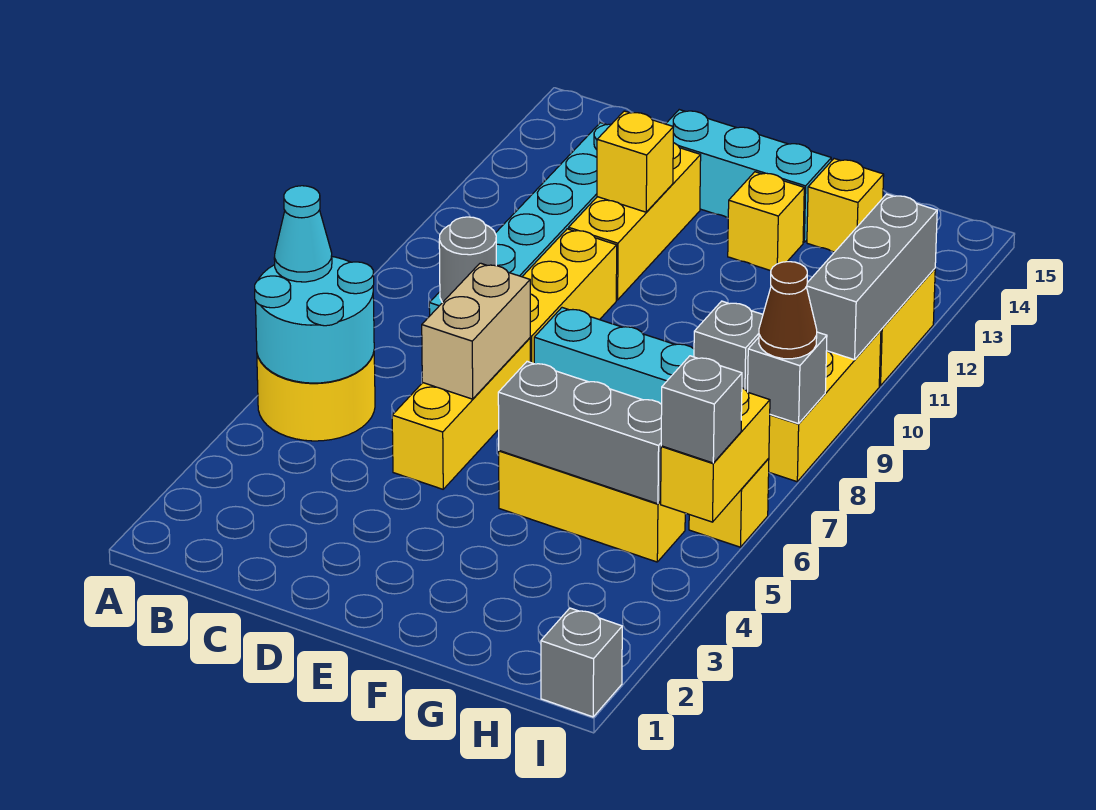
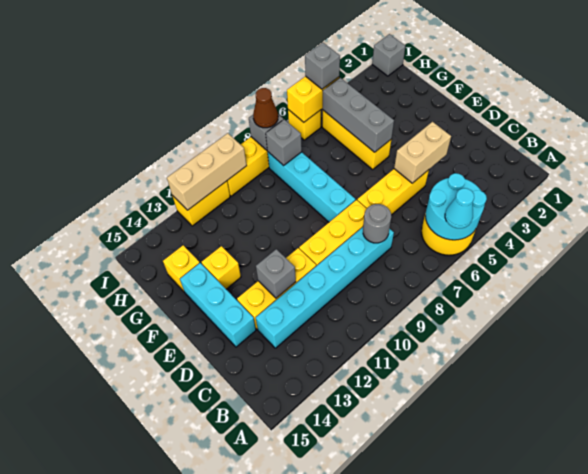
tan brick D6:D7 level 2 -> tan brick D4:D5 level 2
yellow brick D12 level 2 -> grey brick D12 level 2
grey brick I10:I12 level 2 -> tan brick I10:I12 level 2

